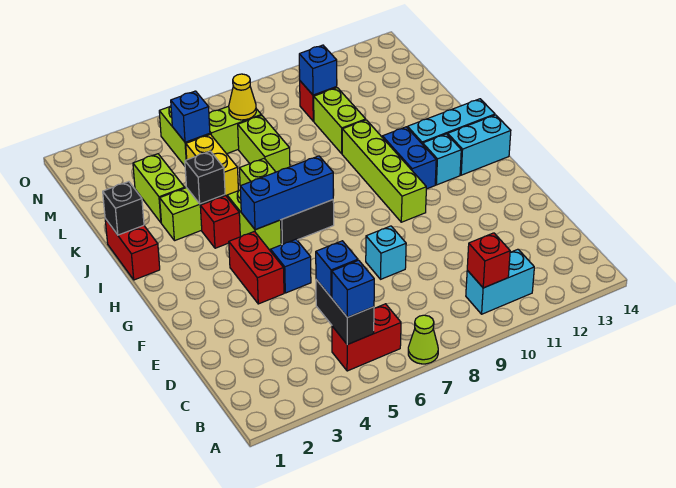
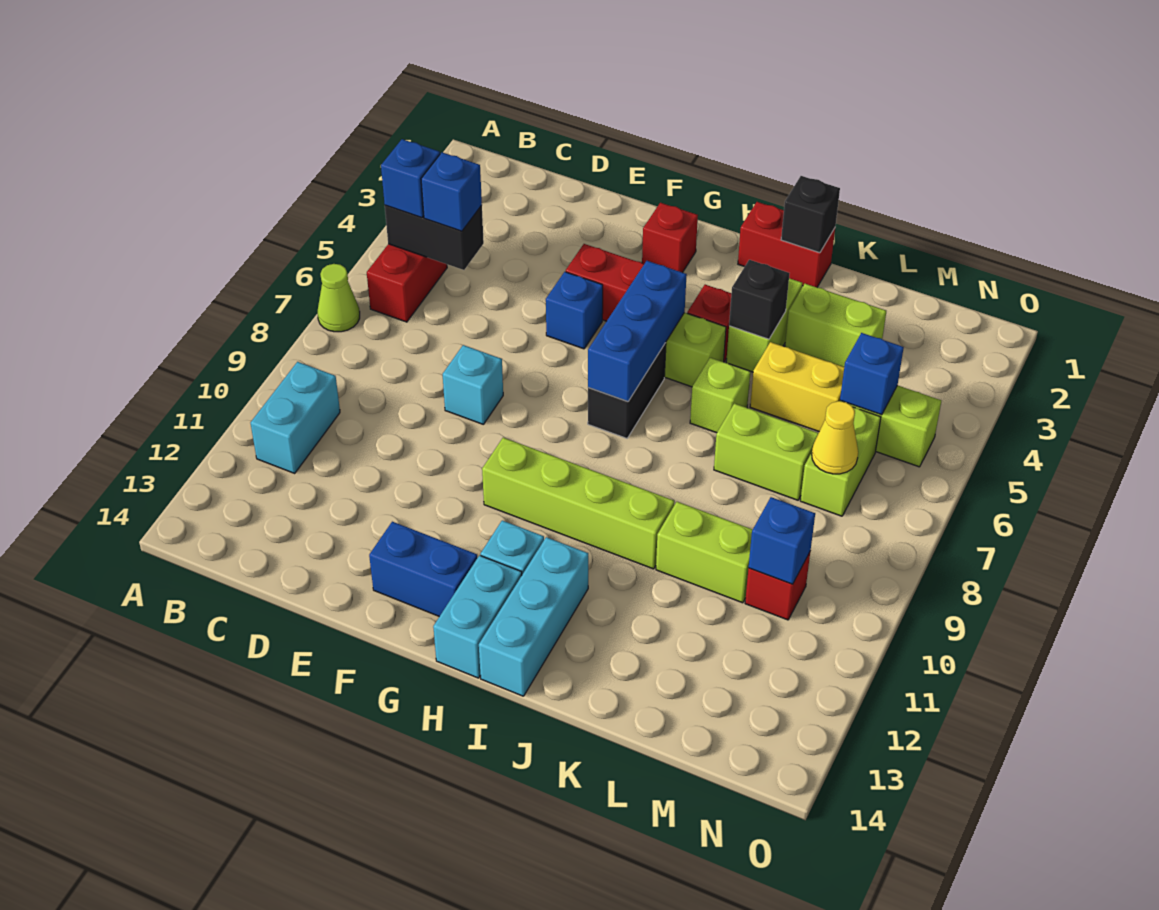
red brick B10 level 2 -> red brick G2 level 1
blue brick H11:I11 level 1 -> blue brick F13:G13 level 1

